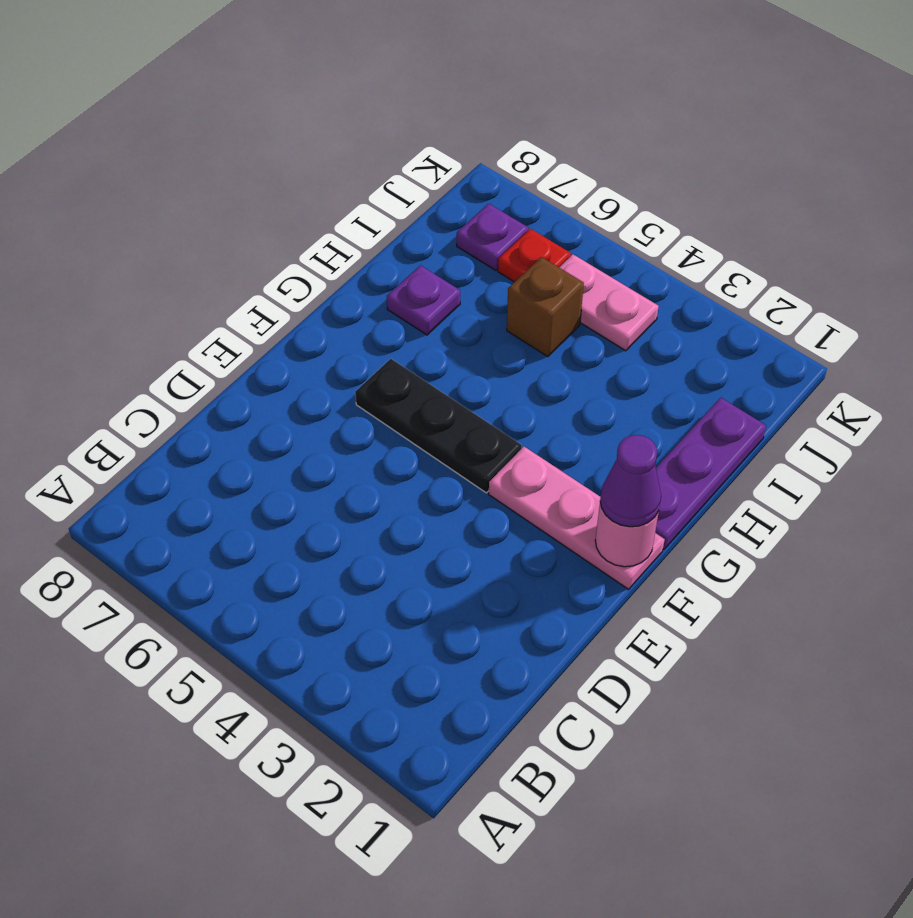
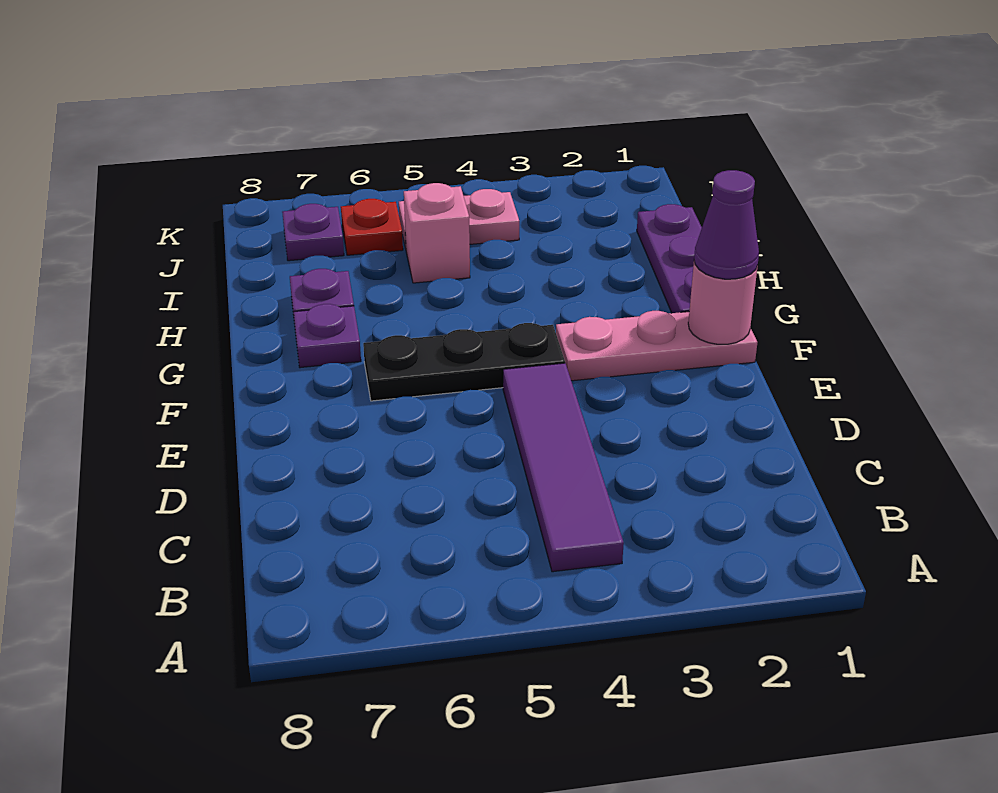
none -> purple tile B4:E4 level 1
none -> purple plate G7 level 1
brown brick I5 level 1 -> pink brick I5 level 1

